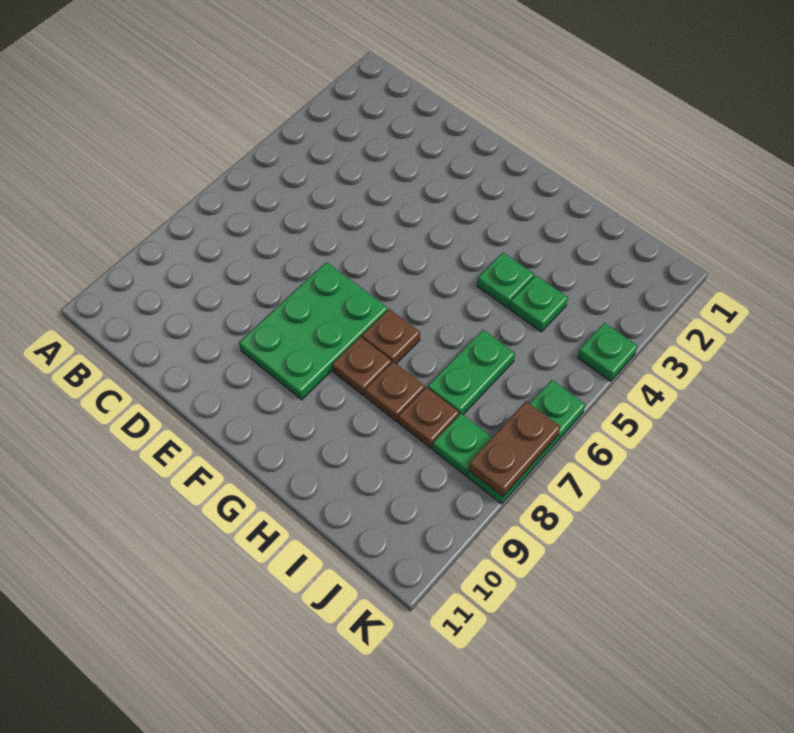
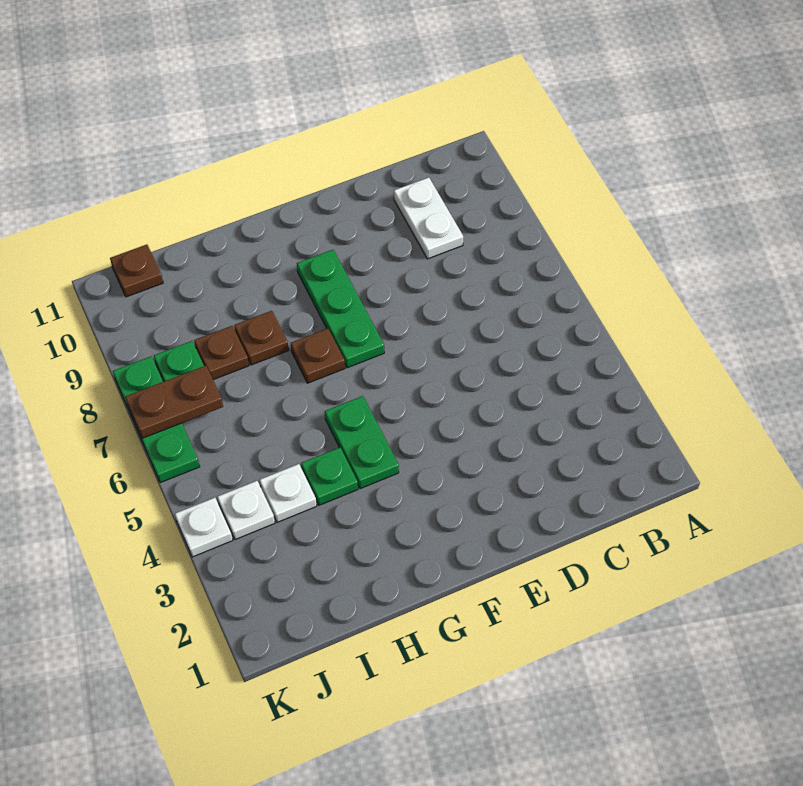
none -> white plate C9:C10 level 1
green plate E7:F9 level 1 -> green plate F7:F9 level 1
brown plate G8 level 1 -> brown plate J11 level 1
green plate I4 level 1 -> white plate I4 level 1
green plate I6:I7 level 1 -> green plate G4:G5 level 1
none -> white plate J4 level 1
green plate K4 level 1 -> white plate K4 level 1
brown plate K7:K8 level 2 -> brown plate J7:K7 level 2

